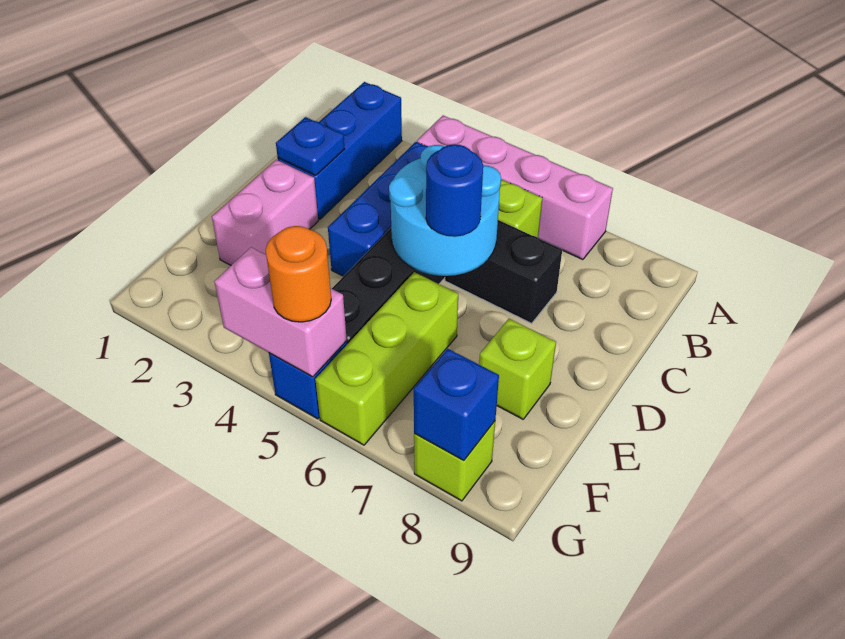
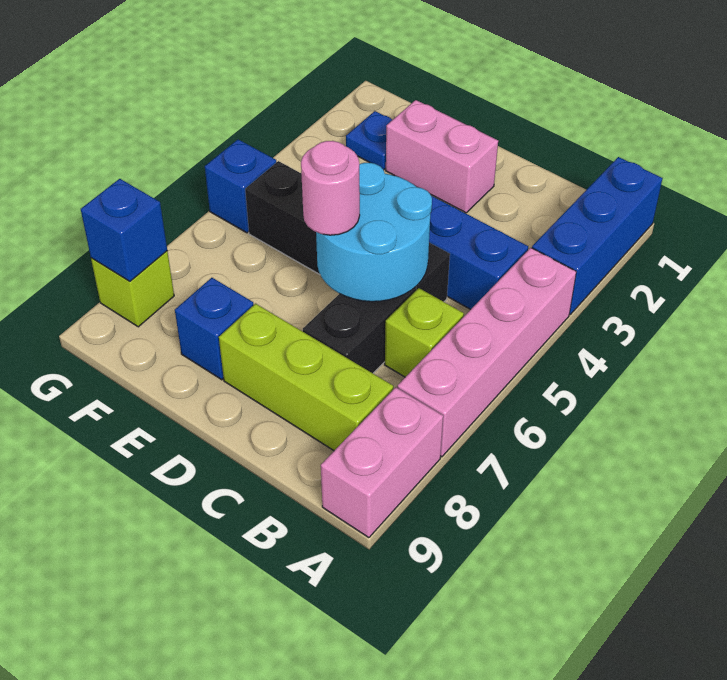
blue brick A2:C2 level 1 -> blue brick A1:A3 level 1
blue plate C2 level 2 -> blue plate F2 level 1
blue round brick D6 level 3 -> pink round brick D6 level 3
lime brick E6:G6 level 1 -> lime brick B8:D8 level 1
lime brick E8 level 1 -> blue brick E8 level 1
pink brick G4:G5 level 2 -> pink brick A8:A9 level 1
orange round brick G5 level 3 -> none

